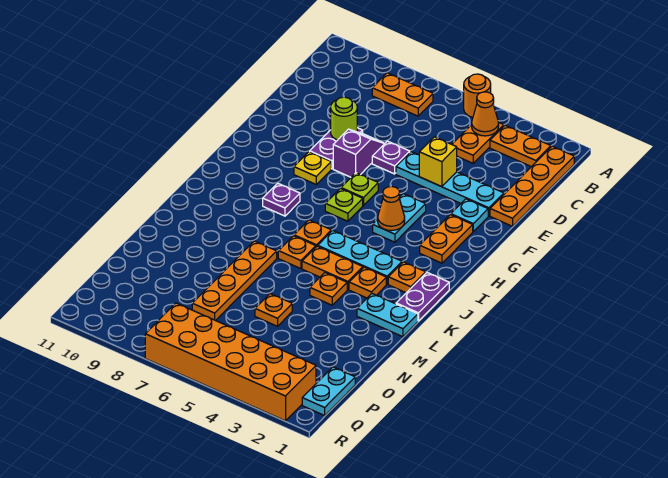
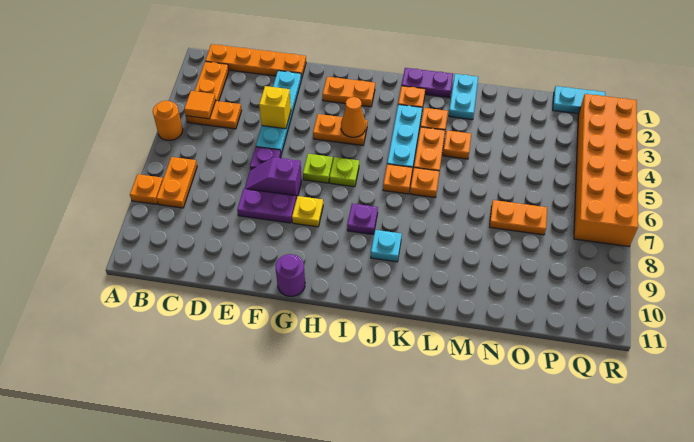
orange cone B4 level 2 -> orange tile B4 level 2
lime round brick E8 level 2 -> none
cyan plate F2 level 1 -> cyan plate J9 level 1
cyan plate G4:H4 level 1 -> orange plate G4:H4 level 1
none -> purple round brick G11 level 1
orange plate L7:O7 level 1 -> orange plate N7:O7 level 1
orange plate N5 level 1 -> orange plate A8 level 1

